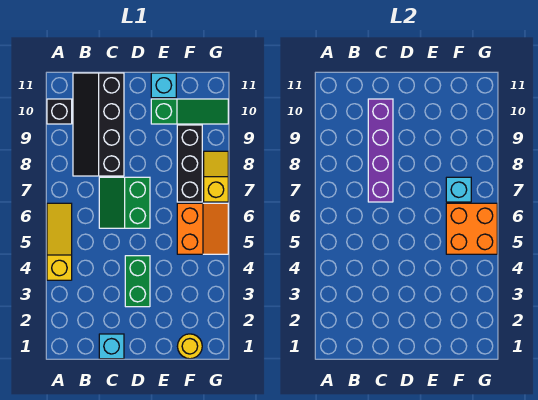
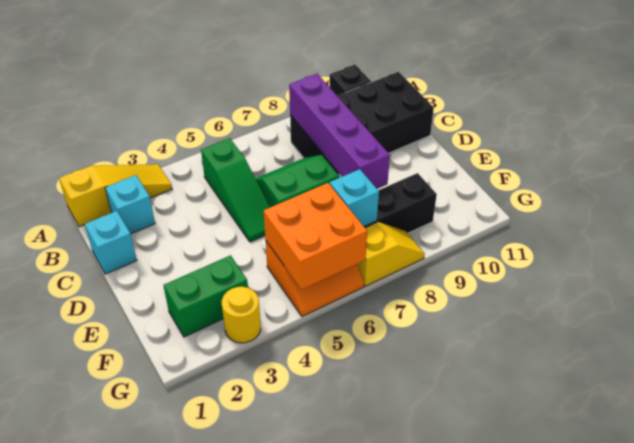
yellow slope A4:A6 level 1 top 4 -> yellow slope A1:A3 level 1 top 1
black slope B8:C11 level 1 top C -> black brick B8:C11 level 1
purple brick C7:C10 level 2 -> purple brick B8:E8 level 2
green brick D3:D4 level 1 -> green brick F2:F3 level 1
green slope E10:G10 level 1 top E -> green slope B5:D5 level 1 top B
cyan brick E11 level 1 -> cyan brick B2 level 1
yellow round brick F1 level 1 -> yellow round brick G3 level 1

